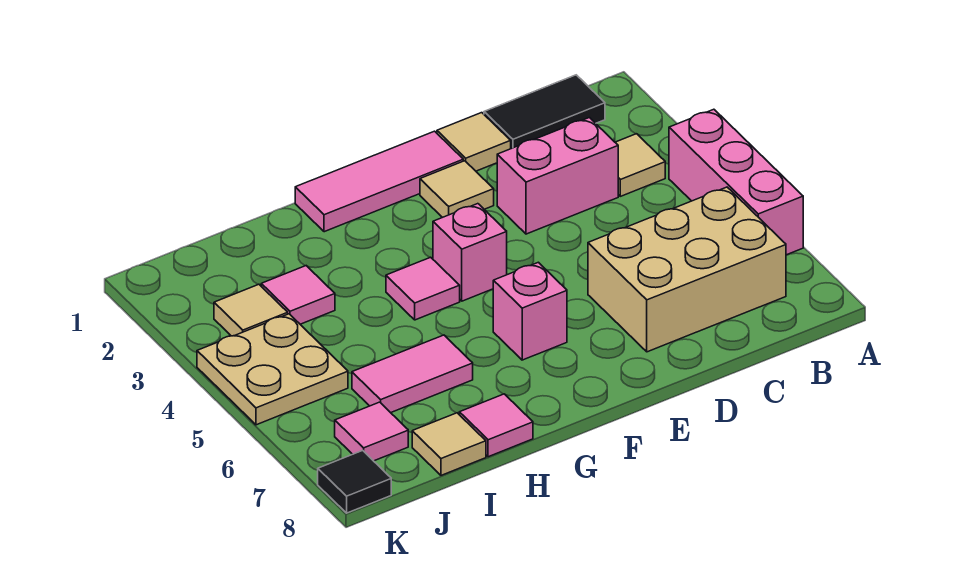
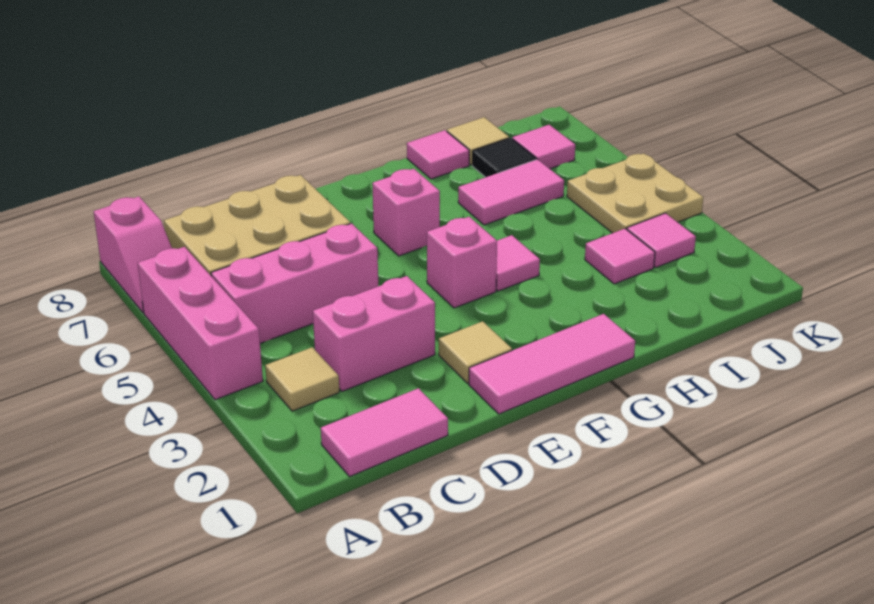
none -> pink slope A7:A8 level 1 top 8
black tile B1:C1 level 1 -> pink tile B1:C1 level 1
none -> pink brick B5:D5 level 1
tan tile D1 level 1 -> none
tan tile J3 level 1 -> pink tile J3 level 1
black tile K8 level 1 -> black tile I7 level 1

